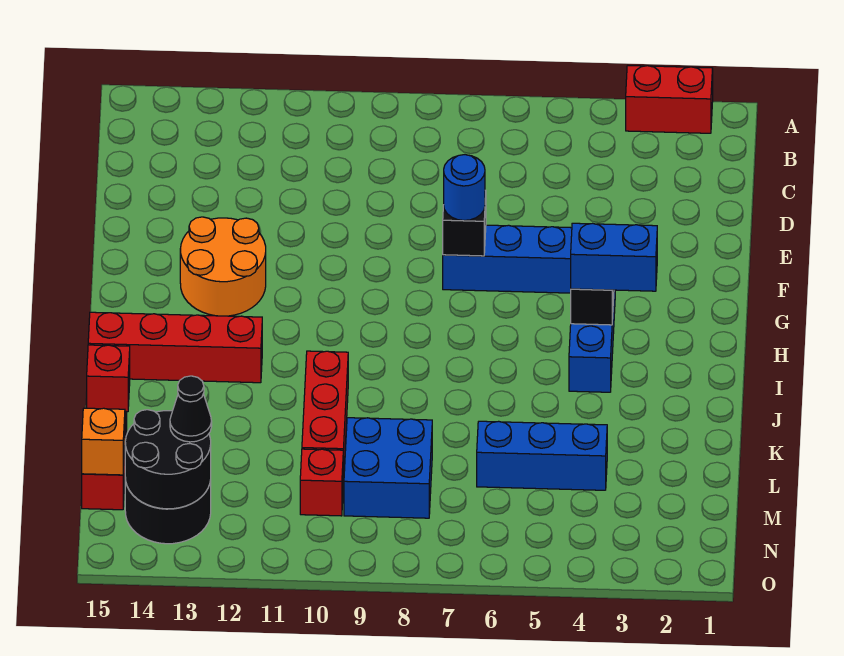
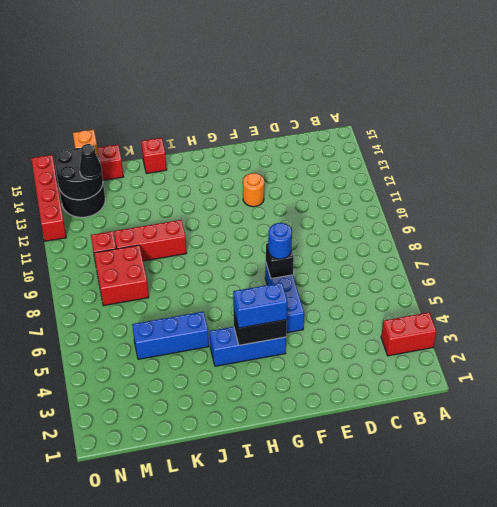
red brick A2:A3 level 1 -> red brick A3:B3 level 1
orange round brick F12:G13 level 1 -> orange round brick F12 level 1
blue brick H3:H4 level 3 -> blue brick G4:H4 level 3
red brick I12:I15 level 1 -> red brick O12:O15 level 1
blue brick L4:L6 level 1 -> blue brick J5:L5 level 1
blue brick L8:M9 level 1 -> red brick L8:M9 level 1

